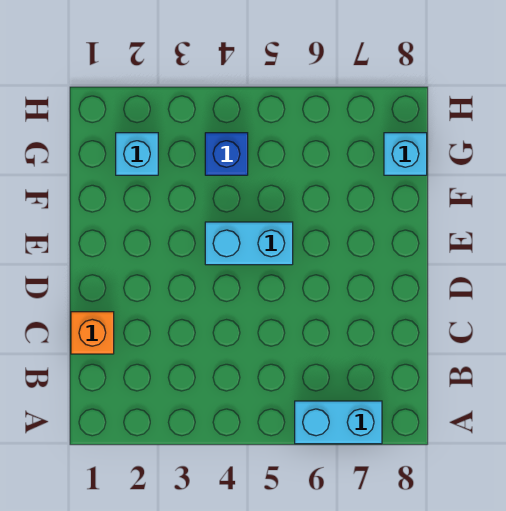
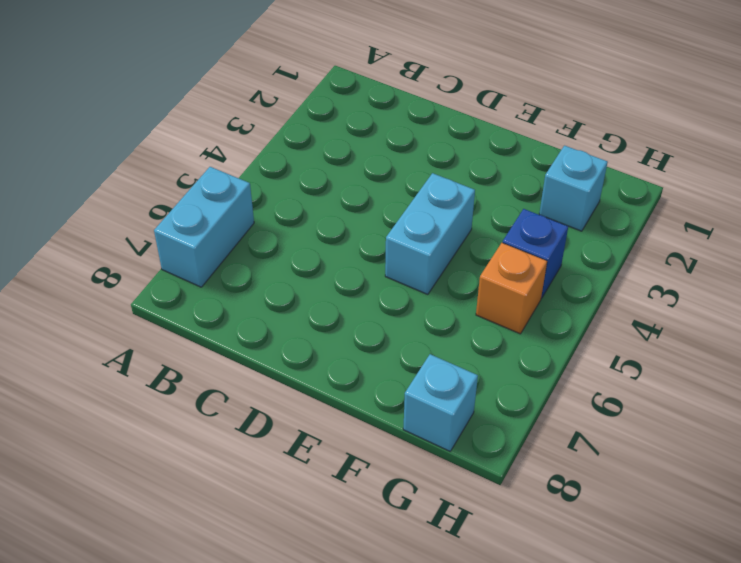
orange brick C1 level 1 -> orange brick G5 level 1

